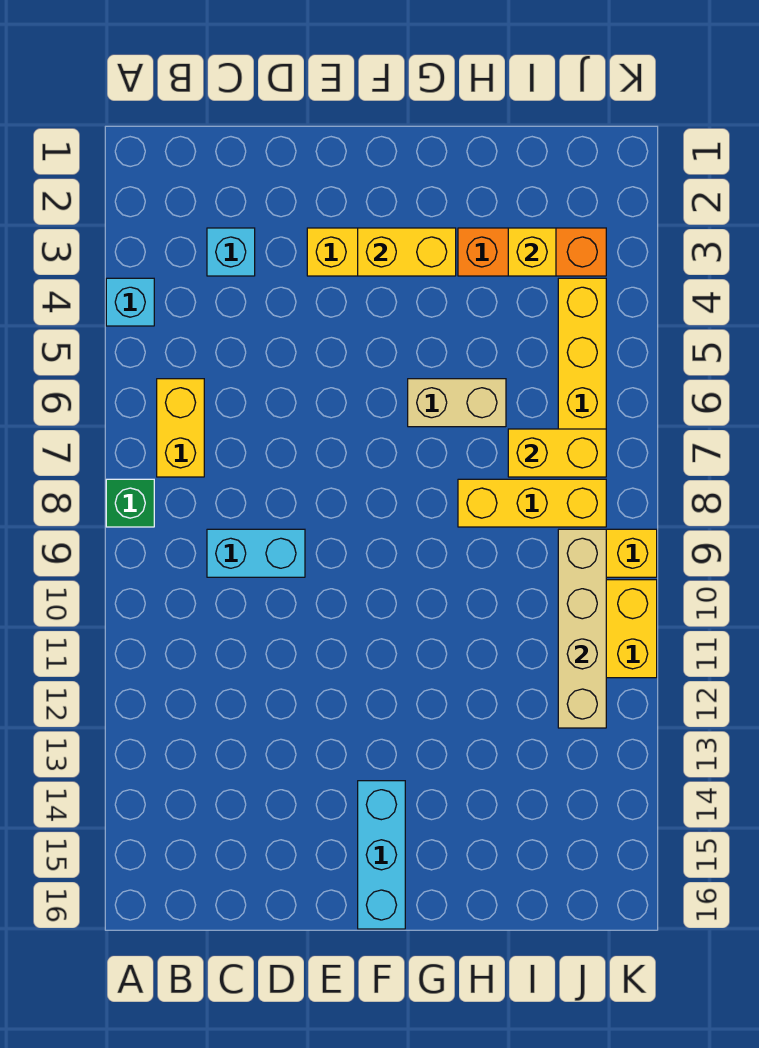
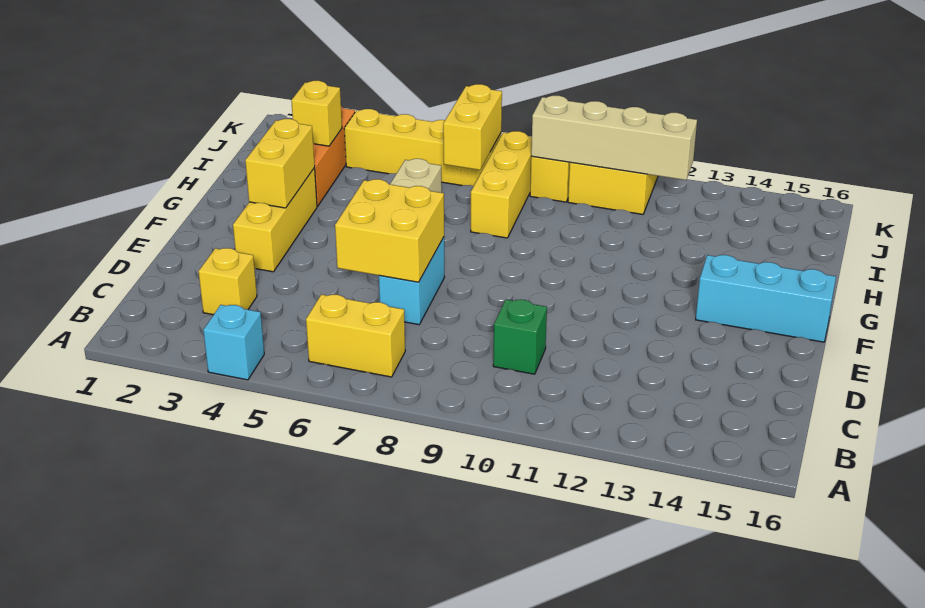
green brick A8 level 1 -> green brick C10 level 1
cyan brick C3 level 1 -> yellow brick C3 level 1
cyan brick C9:D9 level 1 -> cyan brick D7:E7 level 1
none -> yellow brick D6:E7 level 2

